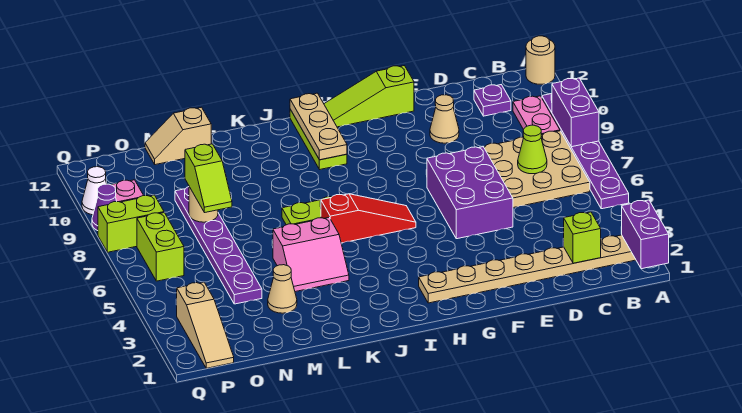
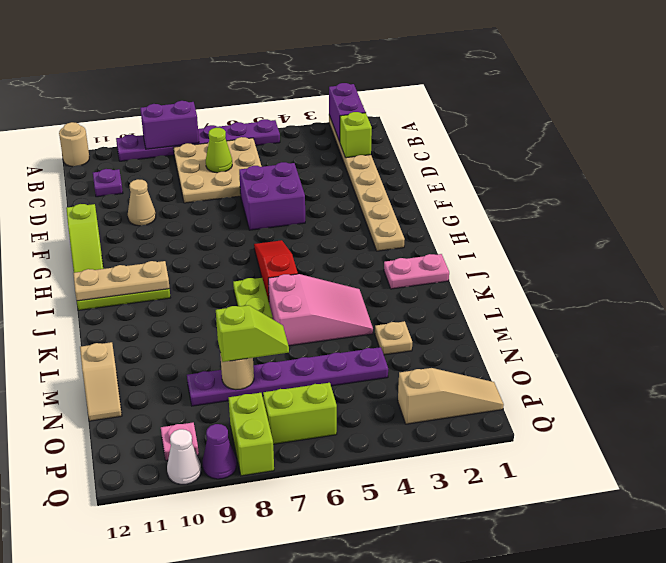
purple brick A1:A2 level 2 -> purple brick A2:B2 level 2
pink plate B9:B10 level 1 -> pink plate J1:J2 level 1
purple brick E5:F7 level 1 -> purple brick E5:F6 level 1
pink slope K4:L5 level 1 top 5 -> pink slope K4:L6 level 1 top 6
tan cone M3 level 1 -> tan plate M3 level 1

